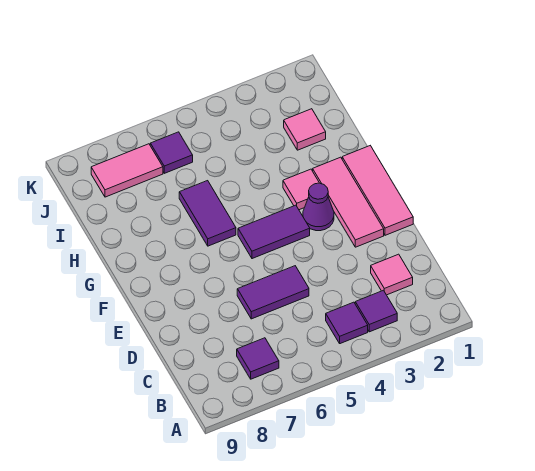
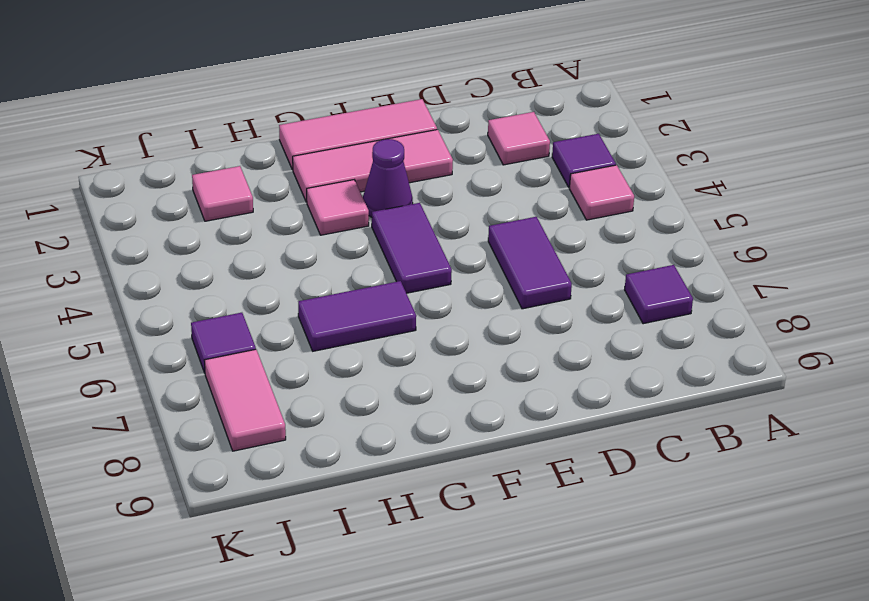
purple tile B4 level 1 -> pink tile B4 level 1

